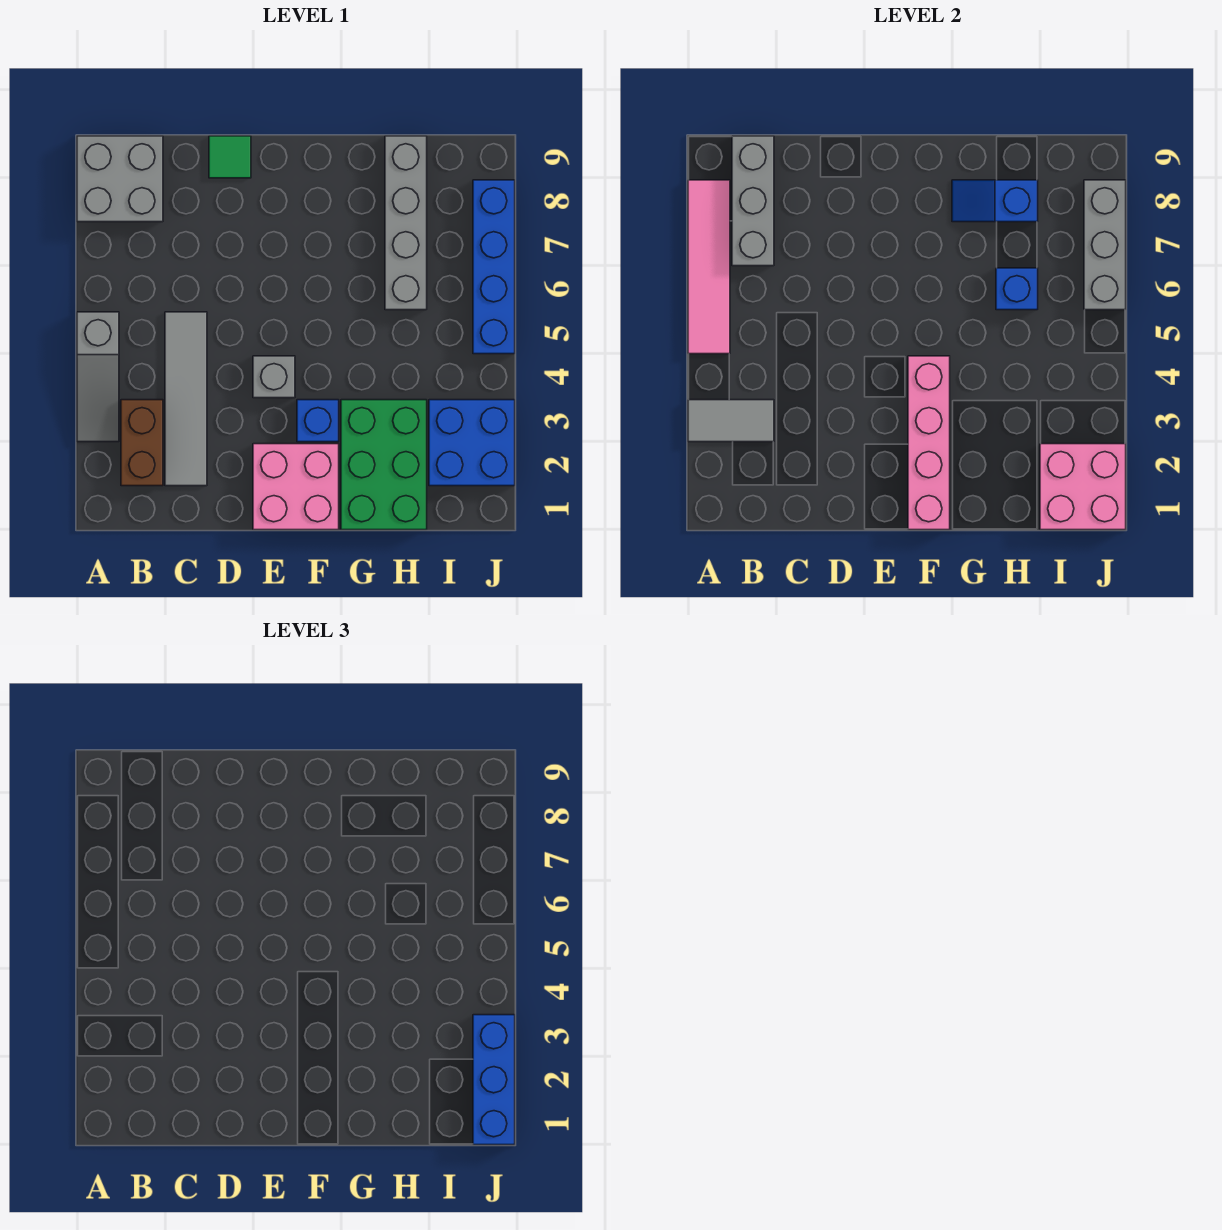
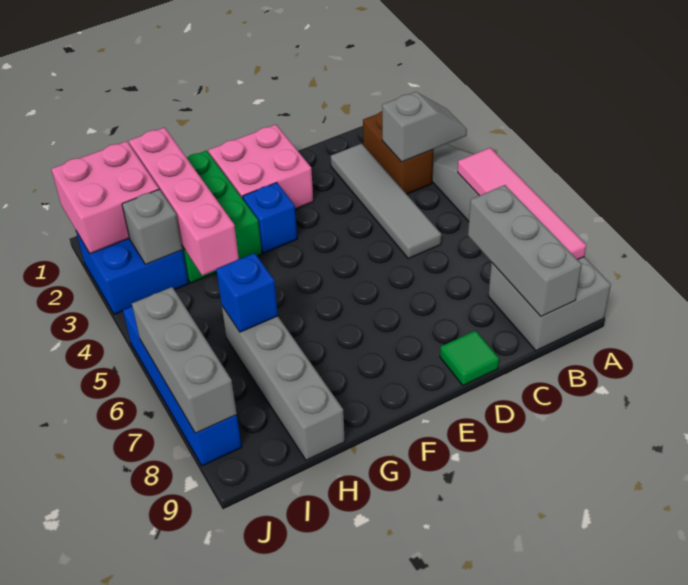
grey tile A3:B3 level 2 -> grey slope A3:B3 level 2 top B
grey brick E4 level 1 -> grey brick I3 level 2
pink brick F1:F4 level 2 -> pink brick H1:H4 level 2
blue slope G8:H8 level 2 top H -> none
blue brick J1:J3 level 3 -> none

